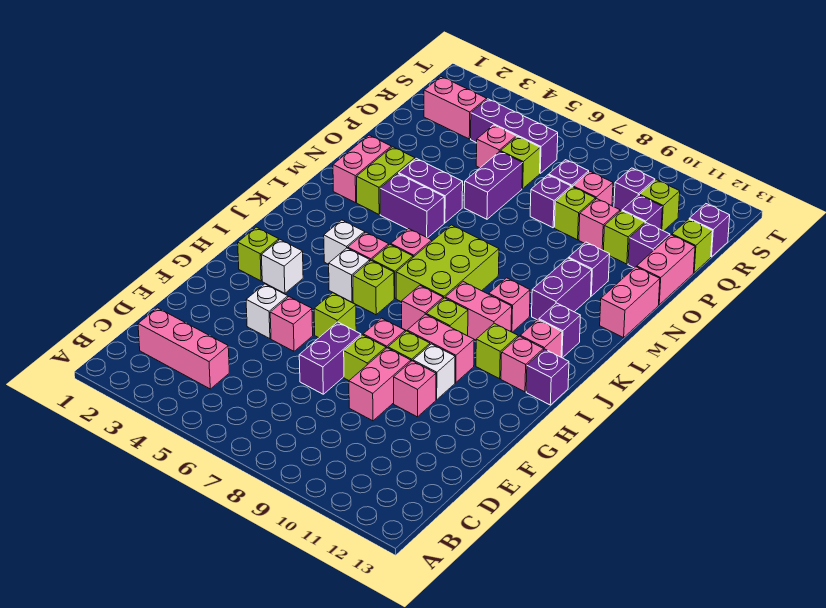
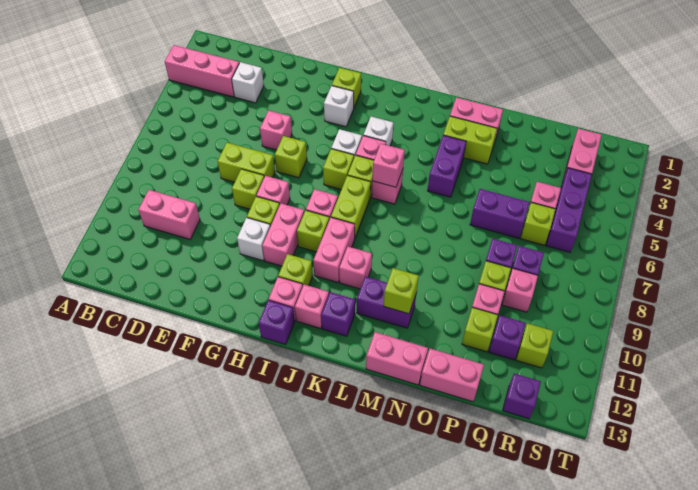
pink brick C2:C4 level 1 -> pink brick A3:C3 level 1
purple brick E7:F7 level 1 -> lime brick E7:F7 level 1
pink brick E9:F9 level 1 -> pink brick C10:D10 level 1
white brick F4 level 1 -> white brick D3 level 1
pink brick F10 level 1 -> pink brick K6 level 2
lime brick J7:L8 level 1 -> lime brick J7:J8 level 1
purple brick N4:N5 level 1 -> none
purple brick N11 level 1 -> none
purple brick P12 level 1 -> none
lime brick Q13 level 1 -> lime brick M11 level 2
purple brick R10 level 1 -> none

